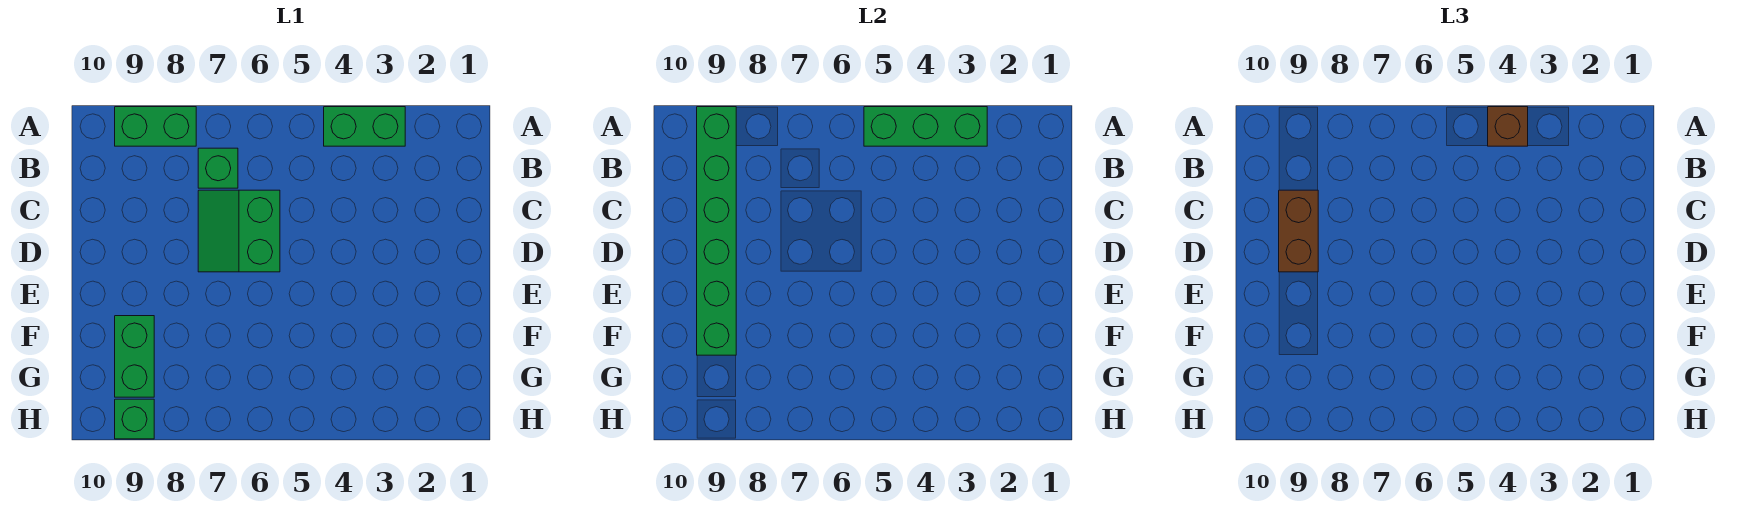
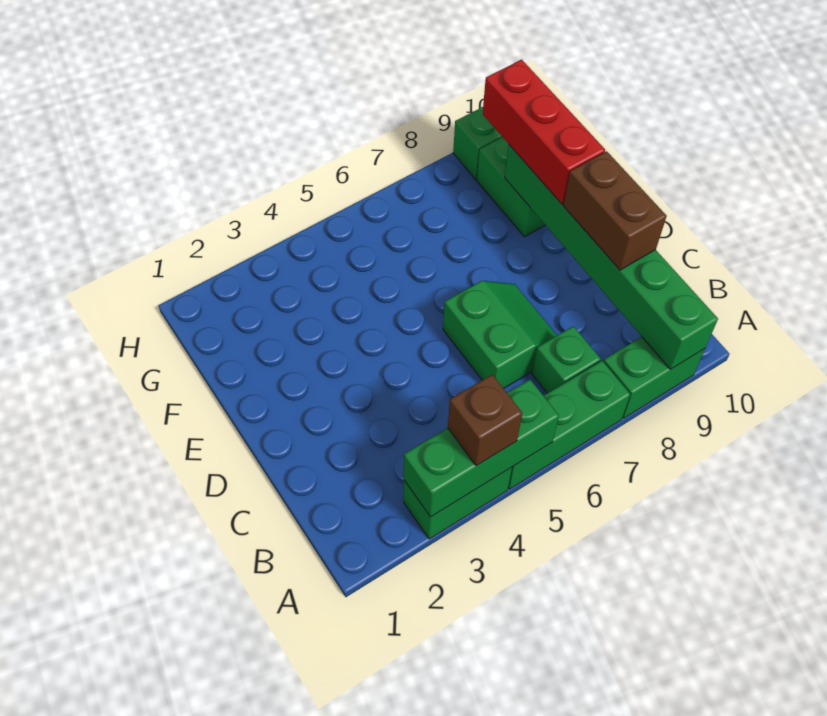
none -> green brick A5:A7 level 1
none -> red brick E9:G9 level 3

